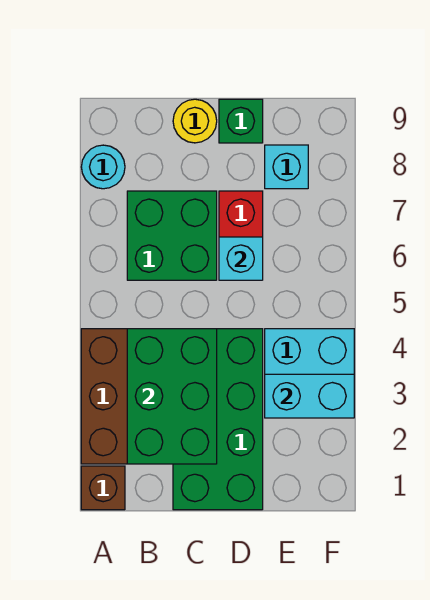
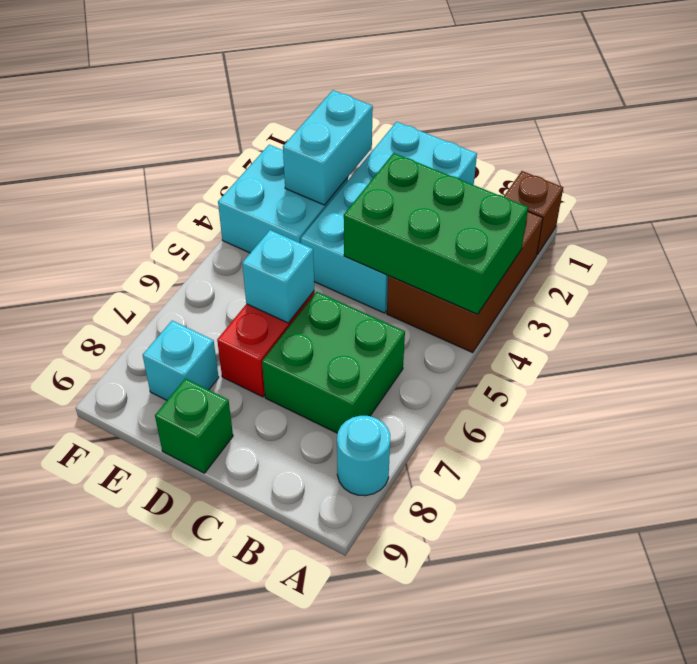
green brick B2:C4 level 2 -> green brick A3:C4 level 2
green brick C1:D4 level 1 -> cyan brick C1:D4 level 1
yellow round brick C9 level 1 -> none
cyan brick E3:F3 level 2 -> cyan brick E2:E3 level 2

